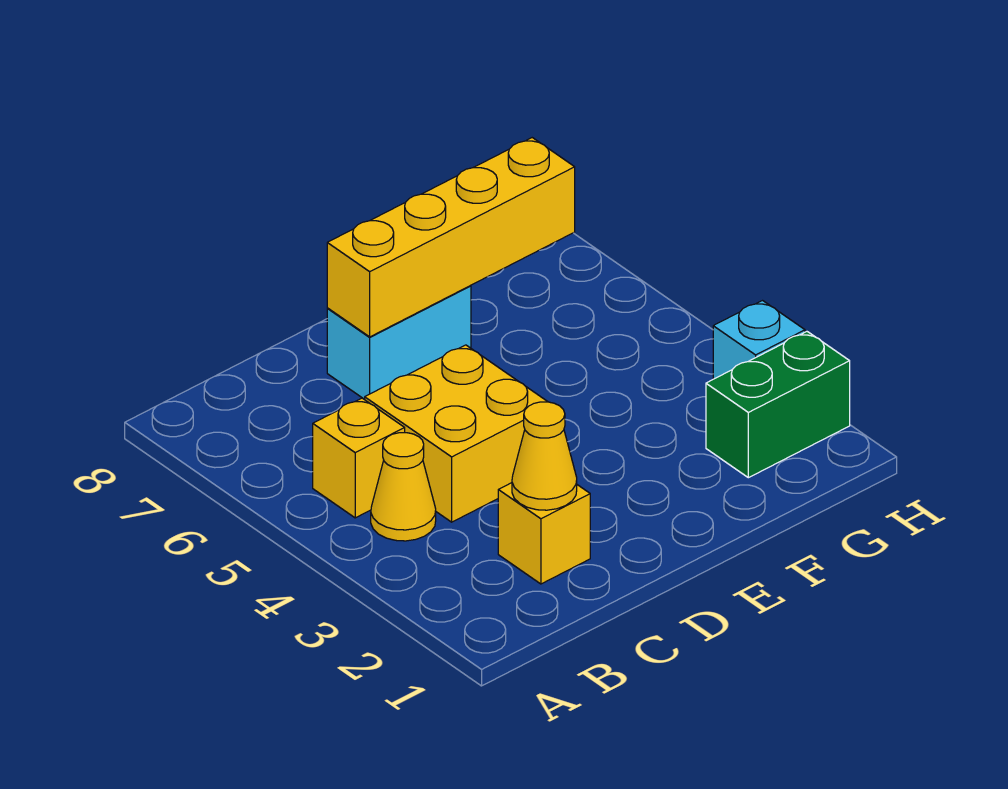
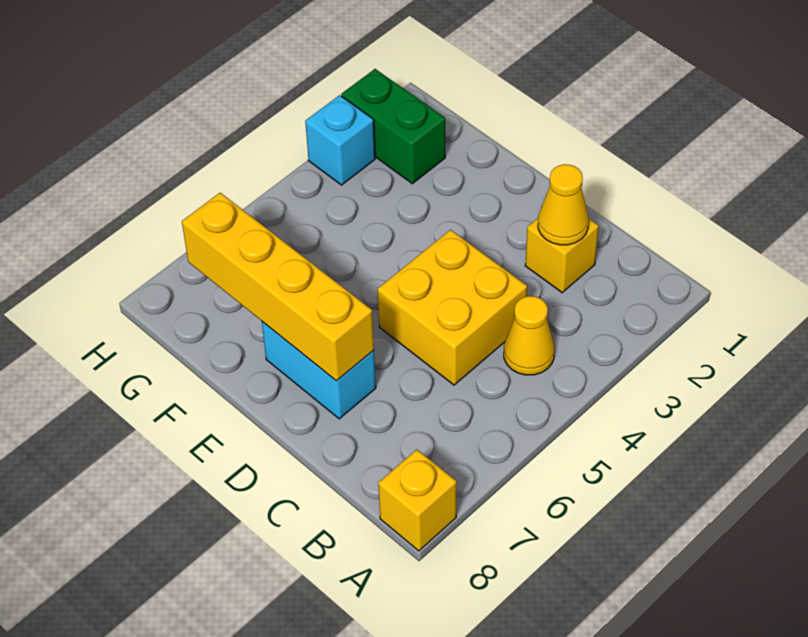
yellow brick B5 level 1 -> yellow brick A8 level 1

